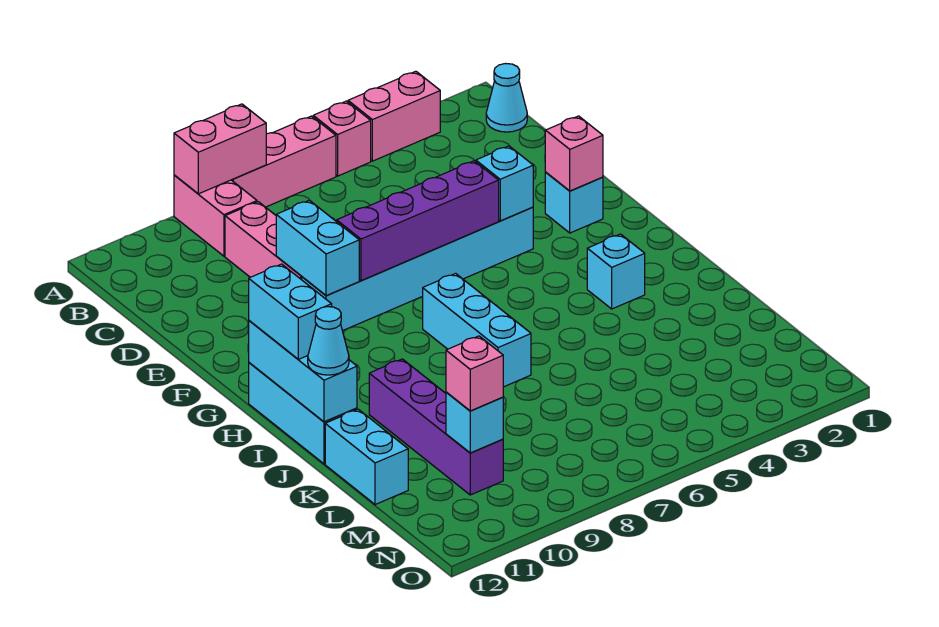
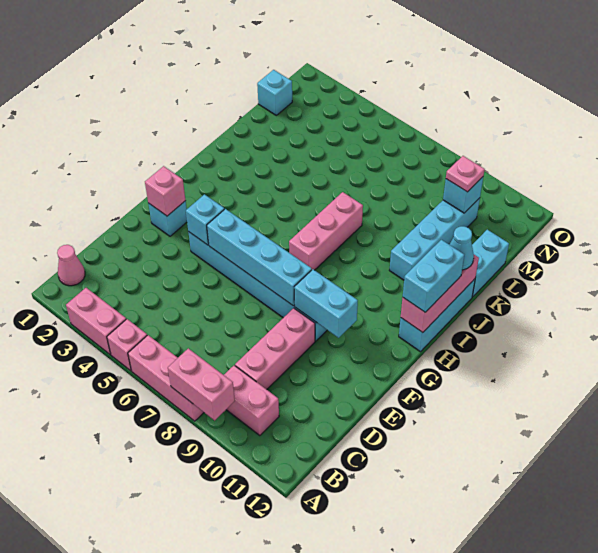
pink brick A9:B9 level 1 -> pink brick B9:B10 level 1
cyan cone B1 level 1 -> pink cone B1 level 1
cyan brick E9:F9 level 2 -> cyan brick F9:F10 level 2
purple brick F5:F8 level 2 -> cyan brick F5:F8 level 2
cyan brick H7:J7 level 1 -> pink brick H7:J7 level 1
cyan brick H12:J12 level 2 -> pink brick H12:J12 level 2
cyan brick I3 level 1 -> cyan brick M1 level 1
purple brick J10:M10 level 1 -> cyan brick J10:M10 level 1
pink brick M10 level 3 -> pink plate M10 level 3

